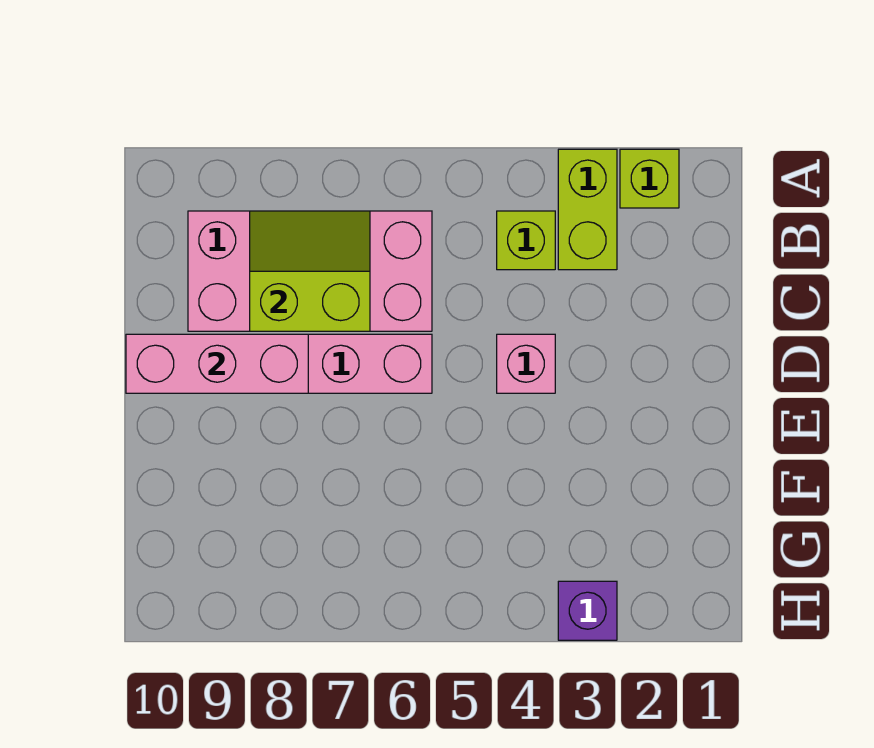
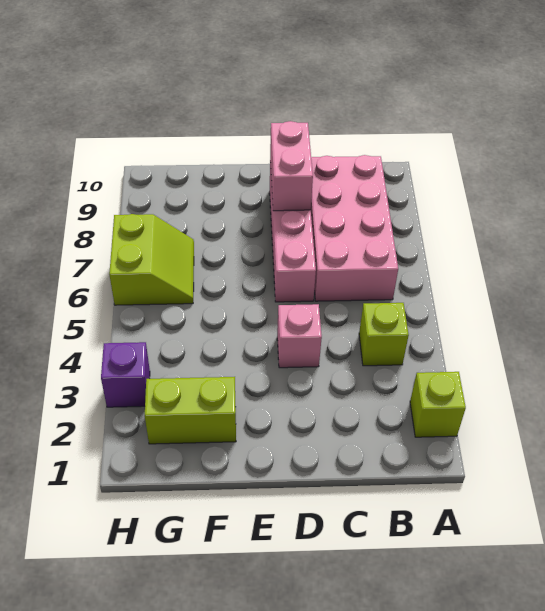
lime brick A3:B3 level 1 -> lime brick F2:G2 level 1
lime slope B7:C8 level 2 top C -> lime slope G6:H7 level 1 top H
pink brick D8:D10 level 2 -> pink brick D8:D9 level 2

